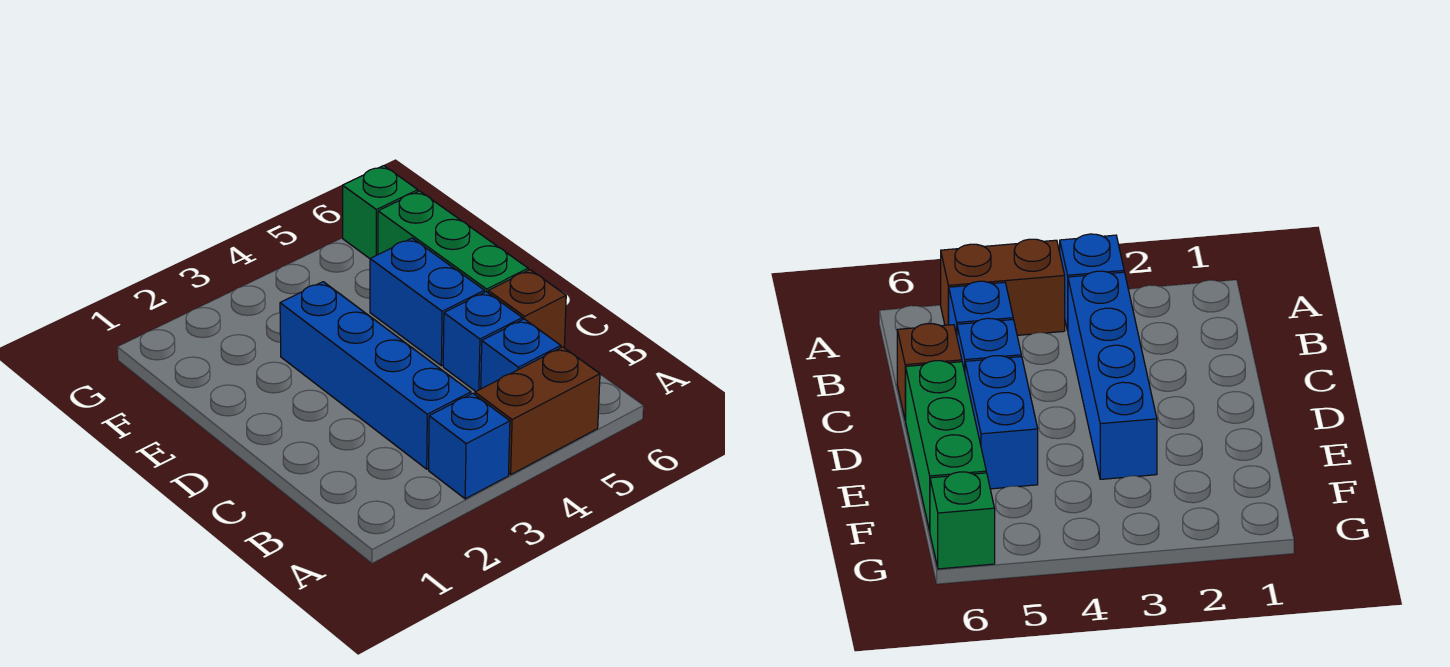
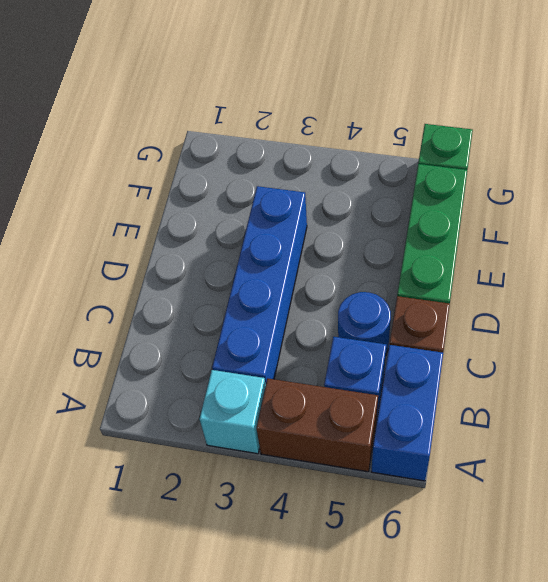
blue brick A3 level 1 -> cyan brick A3 level 1
blue brick C5 level 1 -> blue round brick C5 level 1
blue brick D5:E5 level 1 -> blue brick A6:B6 level 1

